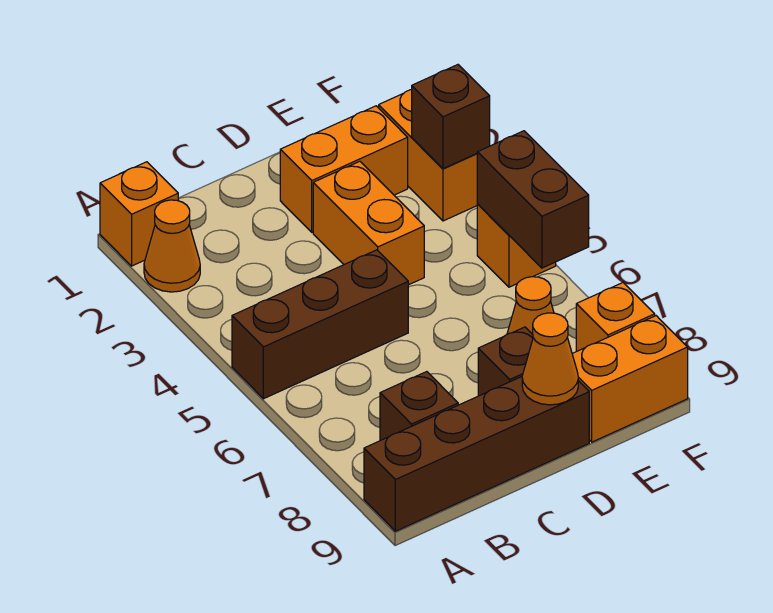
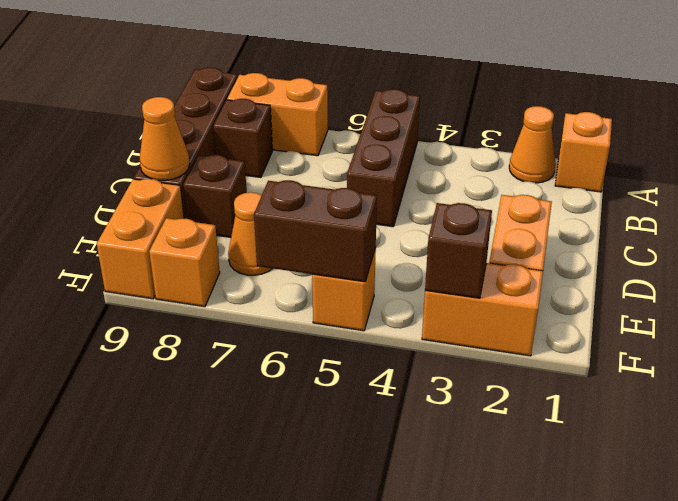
orange brick D3:D4 level 1 -> orange brick A7:A8 level 1

